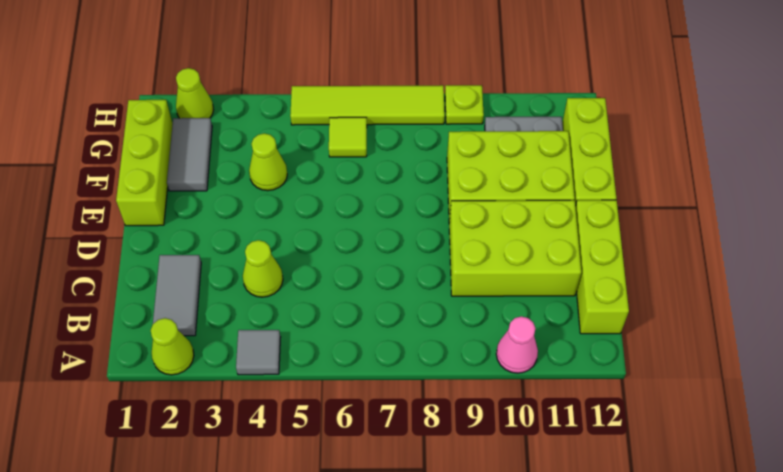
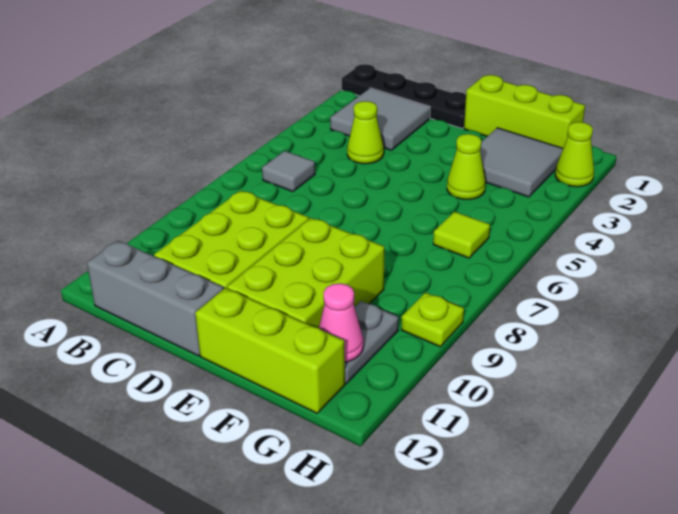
none -> black plate A1:D1 level 1
lime cone A2 level 1 -> none
grey tile A4 level 1 -> grey tile B6 level 1
pink cone A10 level 1 -> pink cone G11 level 2
grey tile B2:C2 level 1 -> grey tile B2:C3 level 1
lime brick B12:D12 level 1 -> grey brick B12:D12 level 1
grey tile F2:G2 level 1 -> grey tile F2:G3 level 1
lime tile H5:H8 level 1 -> none

